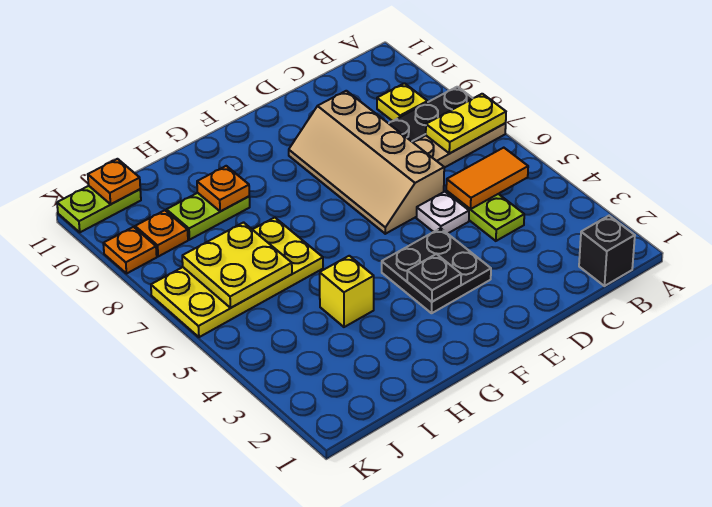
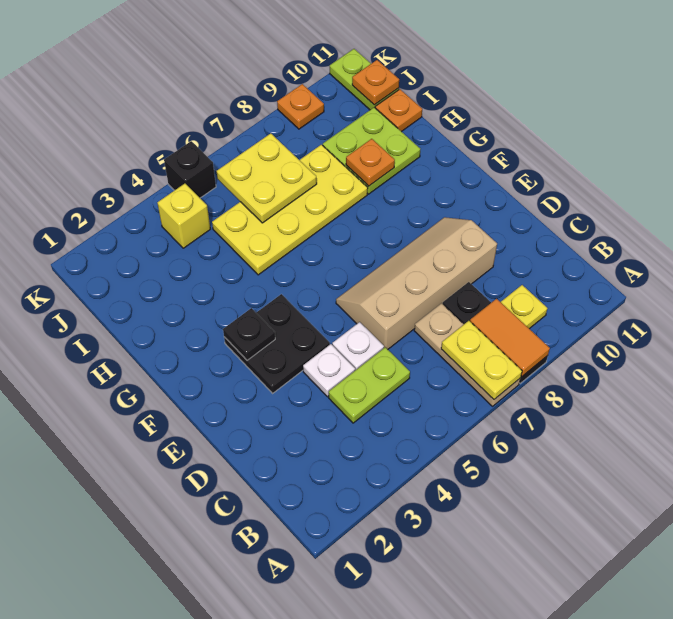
black brick B1 level 1 -> black brick K5 level 1
orange tile B5:C5 level 2 -> orange tile A8:B8 level 2
none -> white plate D4 level 1
yellow brick H4 level 1 -> yellow brick J4 level 1
yellow plate H6:K7 level 1 -> yellow plate H5:I8 level 1
lime plate H9:I9 level 1 -> lime plate H9:I10 level 1
orange plate J9 level 1 -> orange plate I11 level 1

